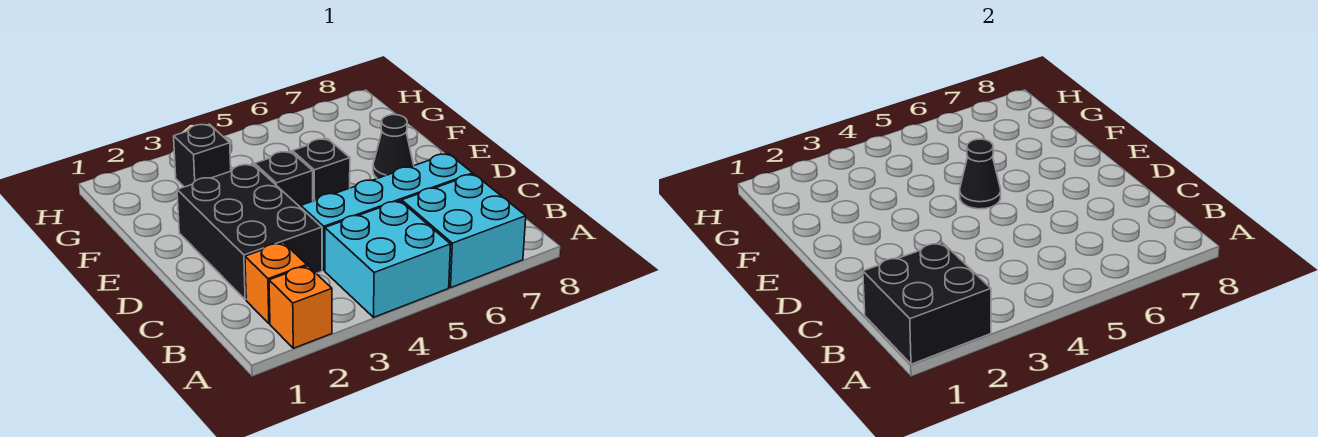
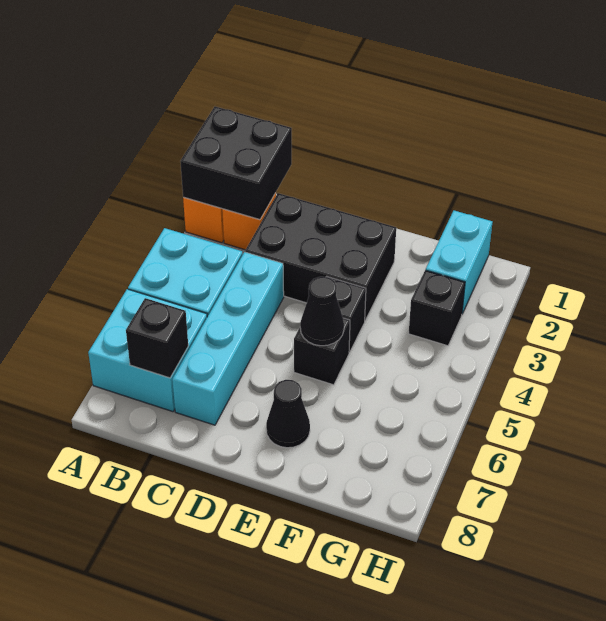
none -> black brick B7 level 2
none -> cyan brick G1:G2 level 1

